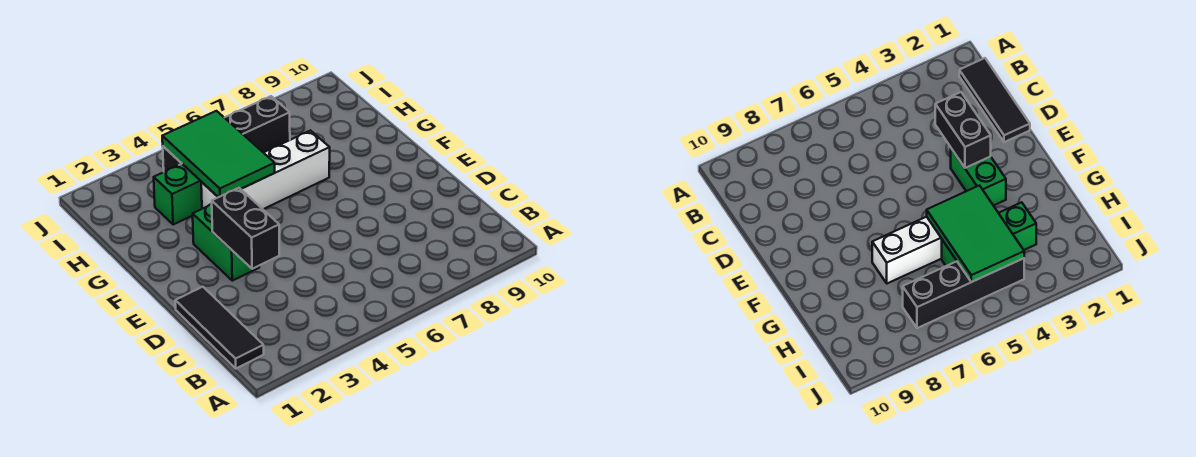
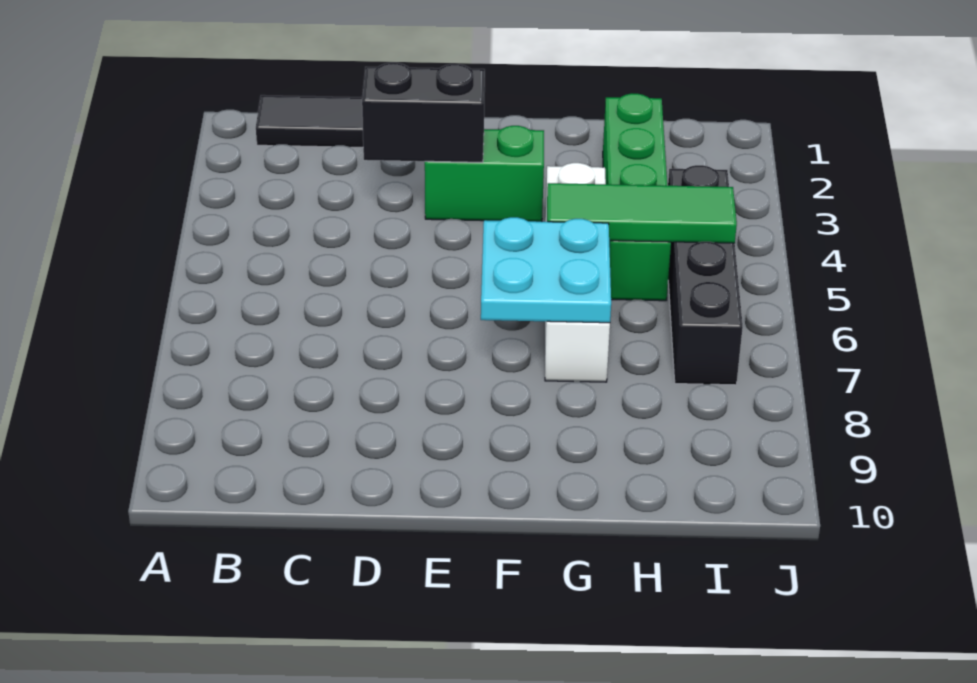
none -> cyan plate F6:G7 level 2
green tile G4:I5 level 2 -> green tile G5:I5 level 2
green brick H3:H5 level 1 -> green brick H2:H5 level 1

